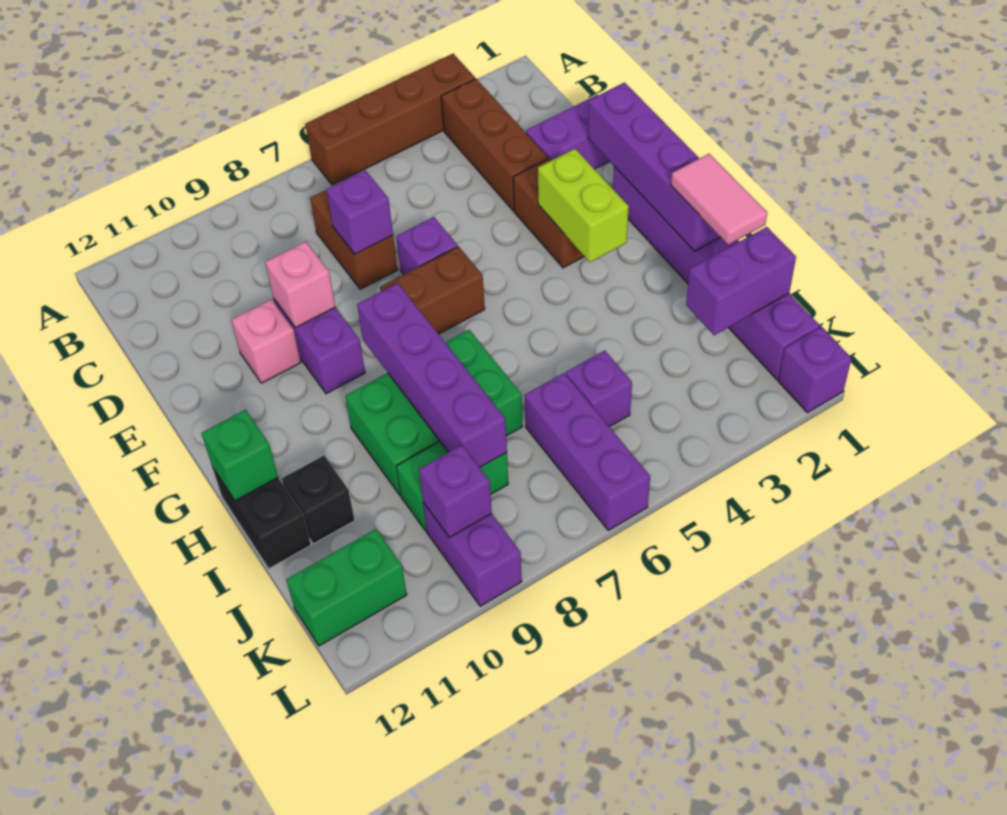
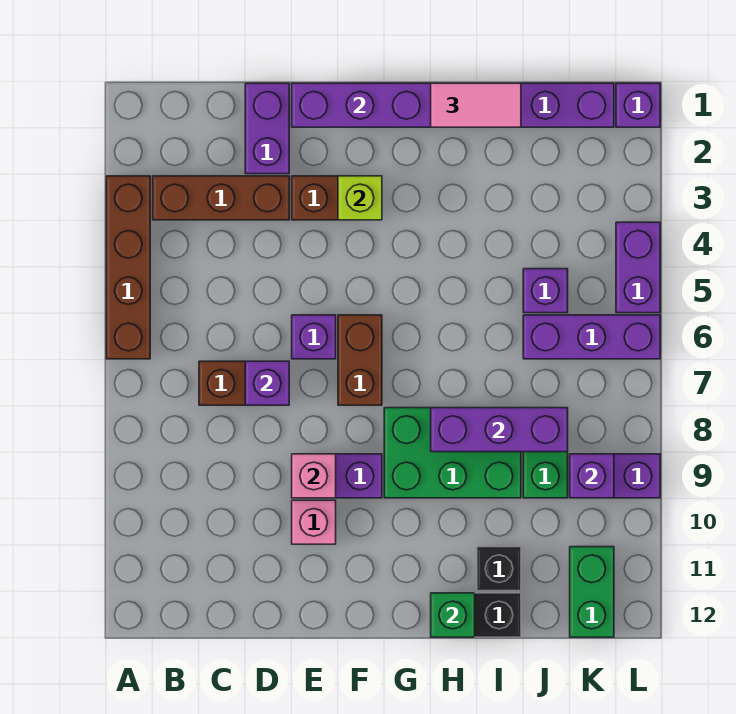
lime brick F3:G3 level 2 -> lime brick F3 level 2
purple brick G8:J8 level 2 -> purple brick H8:J8 level 2
green brick H7:I9 level 1 -> green brick G8:I9 level 1
purple brick J1:J2 level 2 -> purple brick L4:L5 level 1

